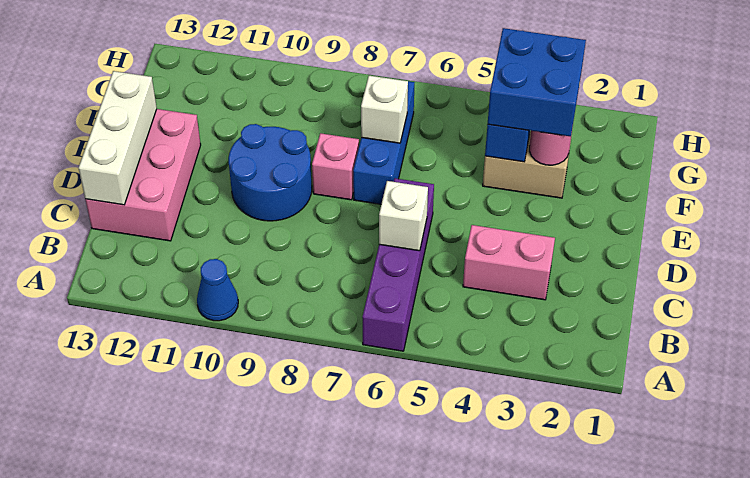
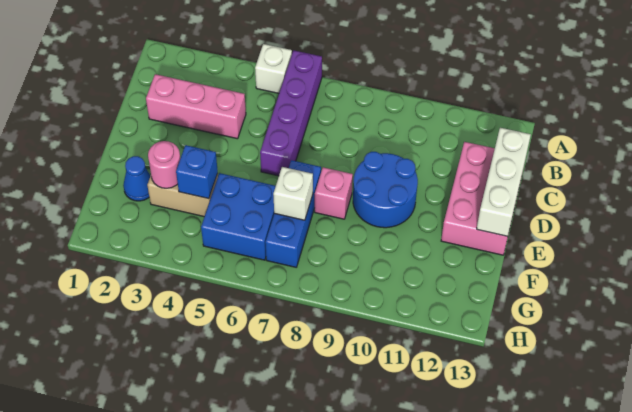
blue cone A10 level 1 -> blue cone F2 level 1
pink brick C3:C4 level 1 -> pink brick C2:C4 level 1
white brick C6 level 2 -> white brick A5 level 1
blue brick F3:G4 level 3 -> blue brick F5:G6 level 1

